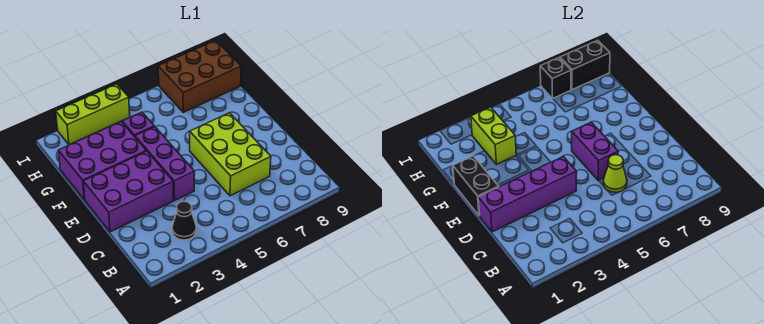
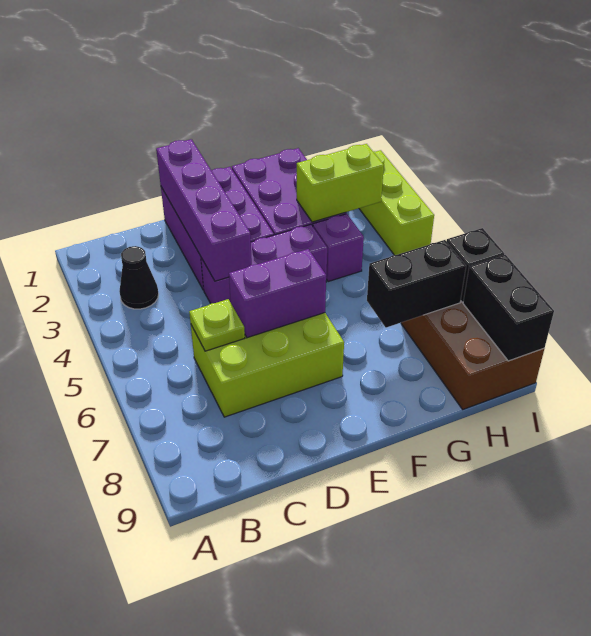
lime cone C6 level 2 -> lime plate C6 level 2
black brick E1:F1 level 2 -> black brick G7:H7 level 2

